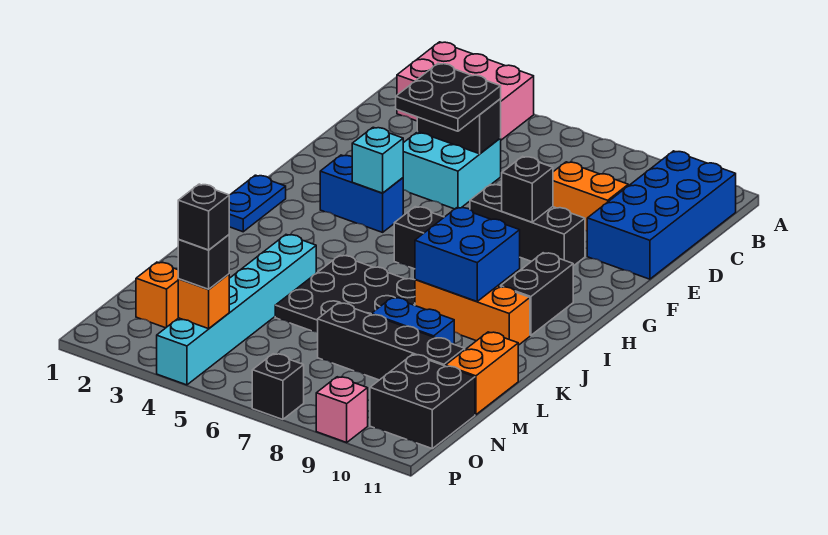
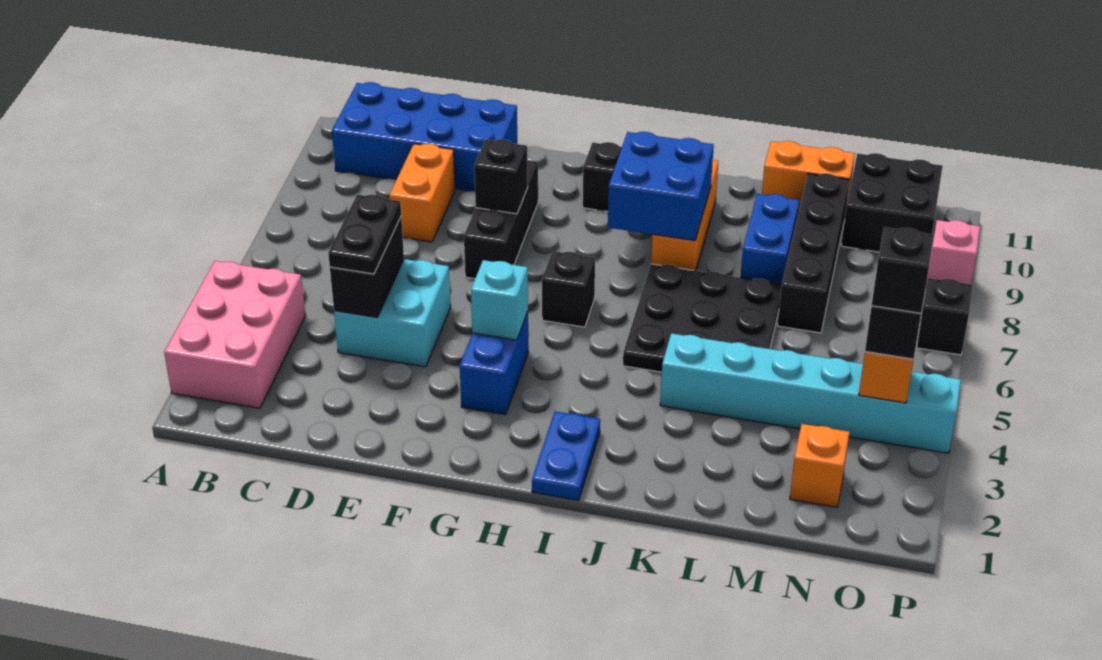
black plate D4:E5 level 3 -> black plate D4:D5 level 3
blue plate H1:I1 level 1 -> blue plate I1:I2 level 1

